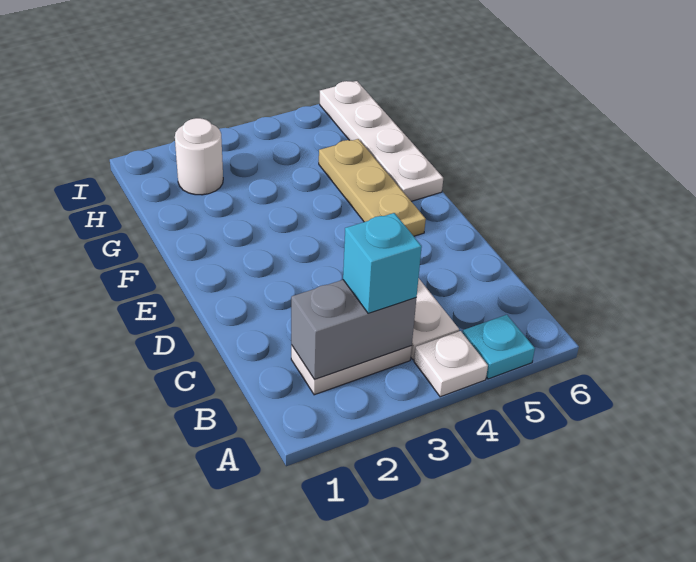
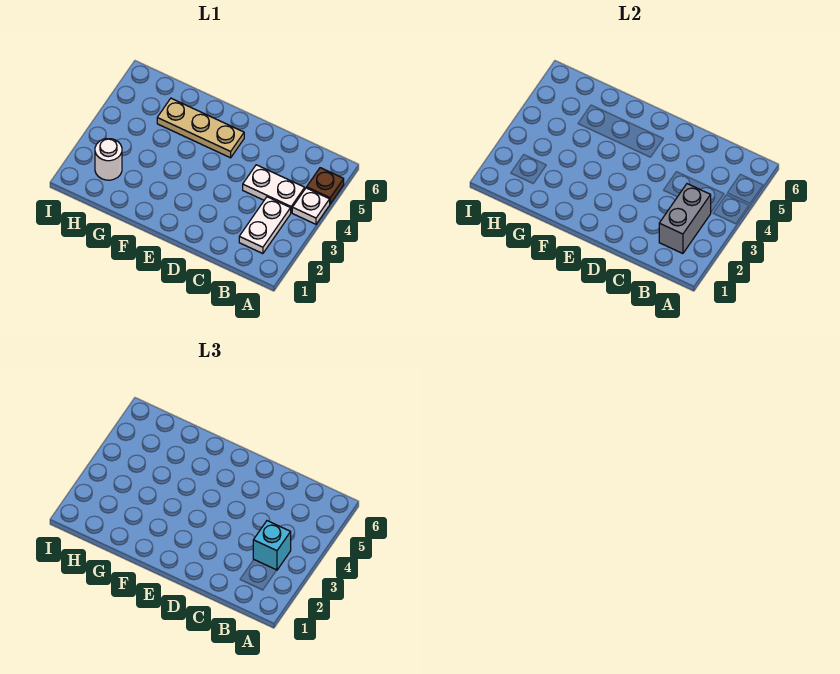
cyan plate A5 level 1 -> brown plate A5 level 1
white plate F6:I6 level 1 -> none

